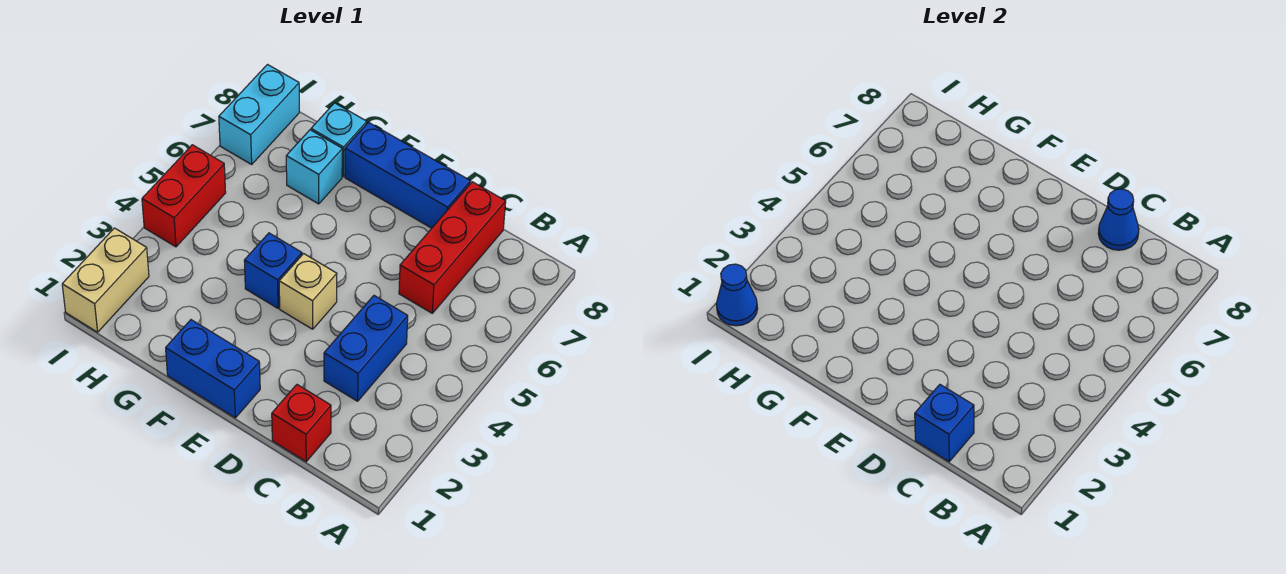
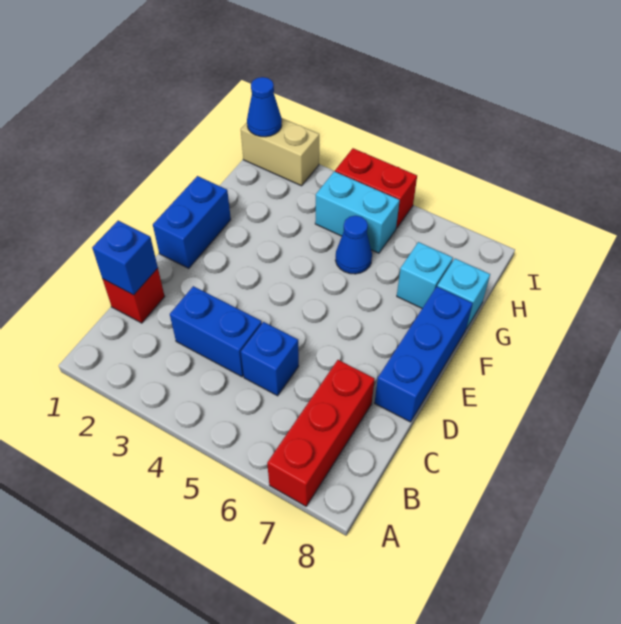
red brick C6:C8 level 1 -> red brick A7:C7 level 1
blue cone C8 level 2 -> blue cone G5 level 1
tan brick E4 level 1 -> none
blue brick F4 level 1 -> blue brick C5 level 1
cyan brick I7:I8 level 1 -> cyan brick H4:H5 level 1

